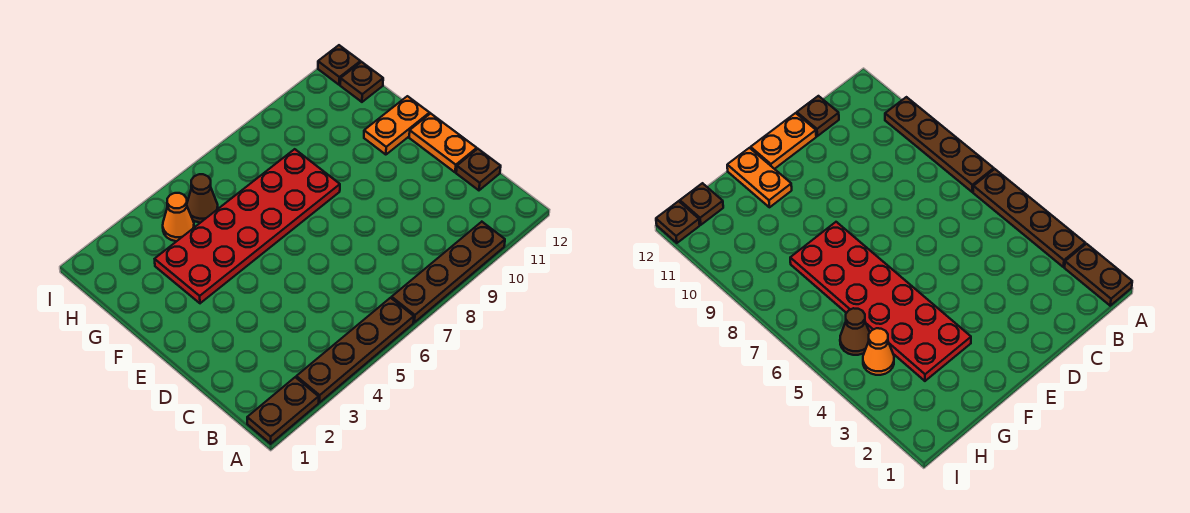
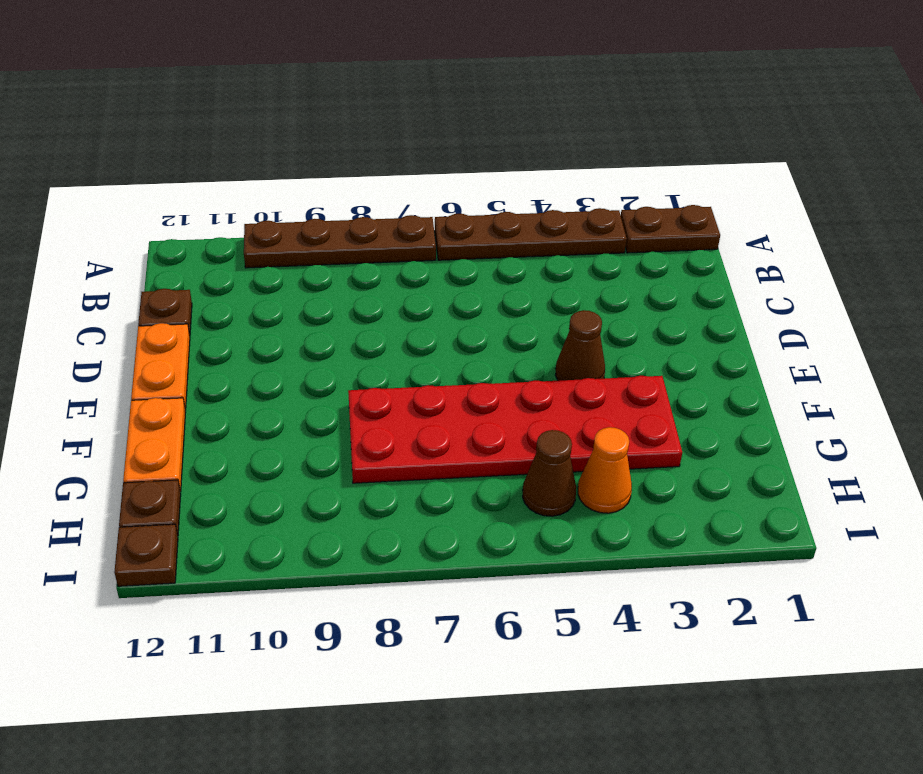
none -> brown cone E4 level 1
orange plate F11:F12 level 1 -> orange plate F12:G12 level 1

